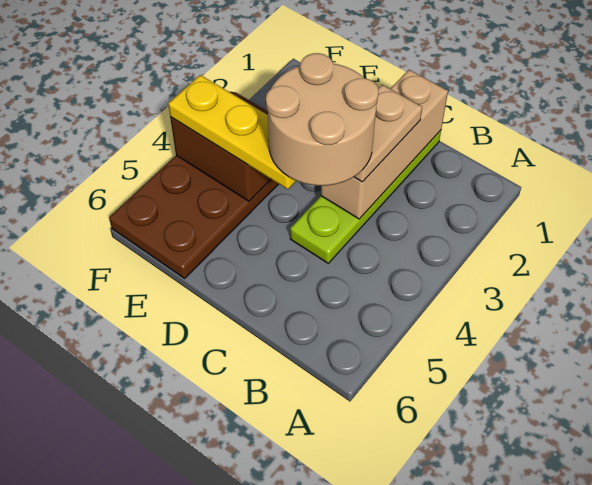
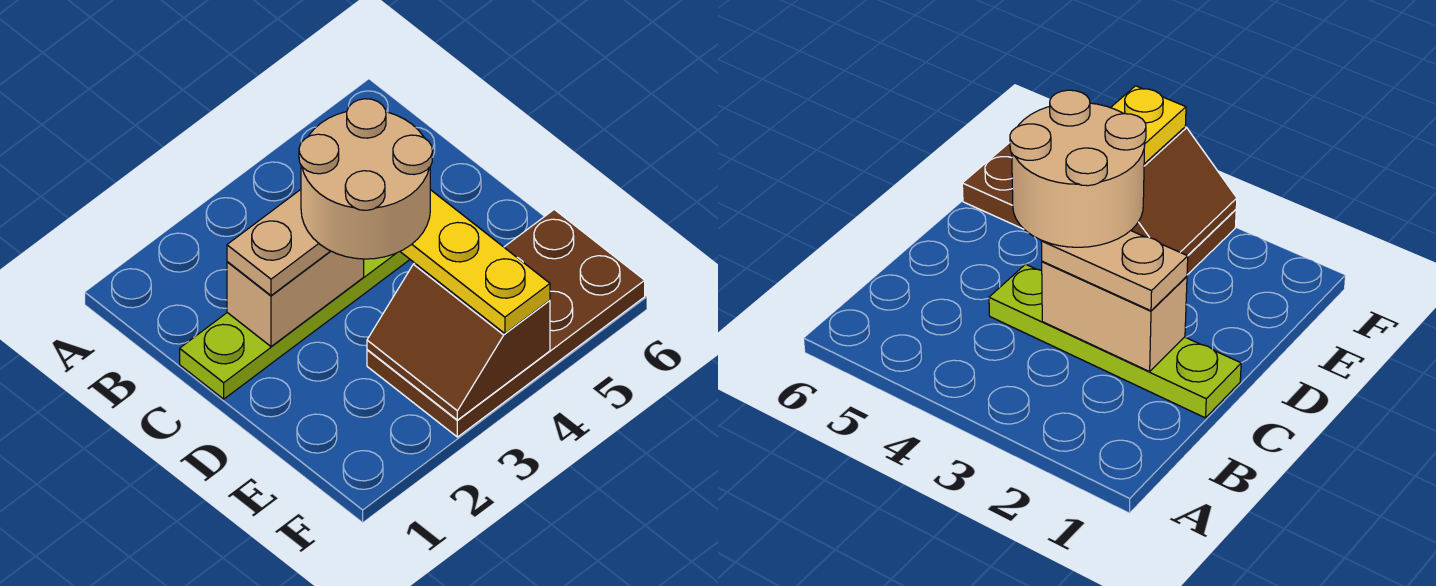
tan brick C1:C3 level 2 -> tan brick C2:C3 level 2

